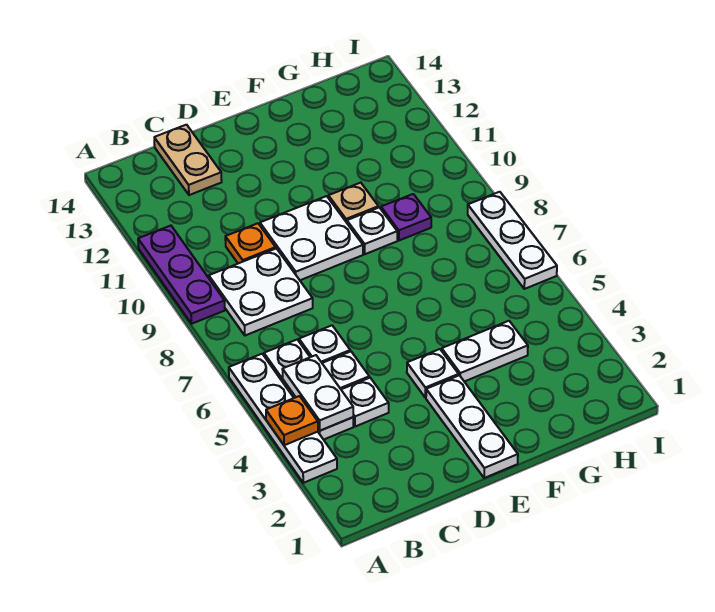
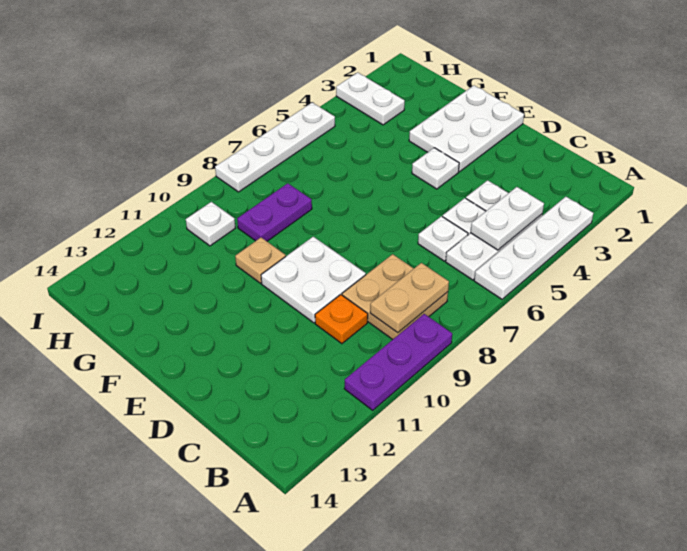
orange plate A4 level 2 -> none
white plate B8:C9 level 1 -> tan plate B8:C9 level 1
tan plate C13:C14 level 1 -> tan plate B8:B9 level 2
white plate E1:E3 level 1 -> white plate E1:F3 level 1
white plate F4:G4 level 1 -> white plate H3:I3 level 1
white plate F9 level 1 -> white plate H10 level 1
purple plate G9 level 1 -> purple plate G8:G9 level 1
white plate I6:I8 level 1 -> white plate I5:I8 level 1

